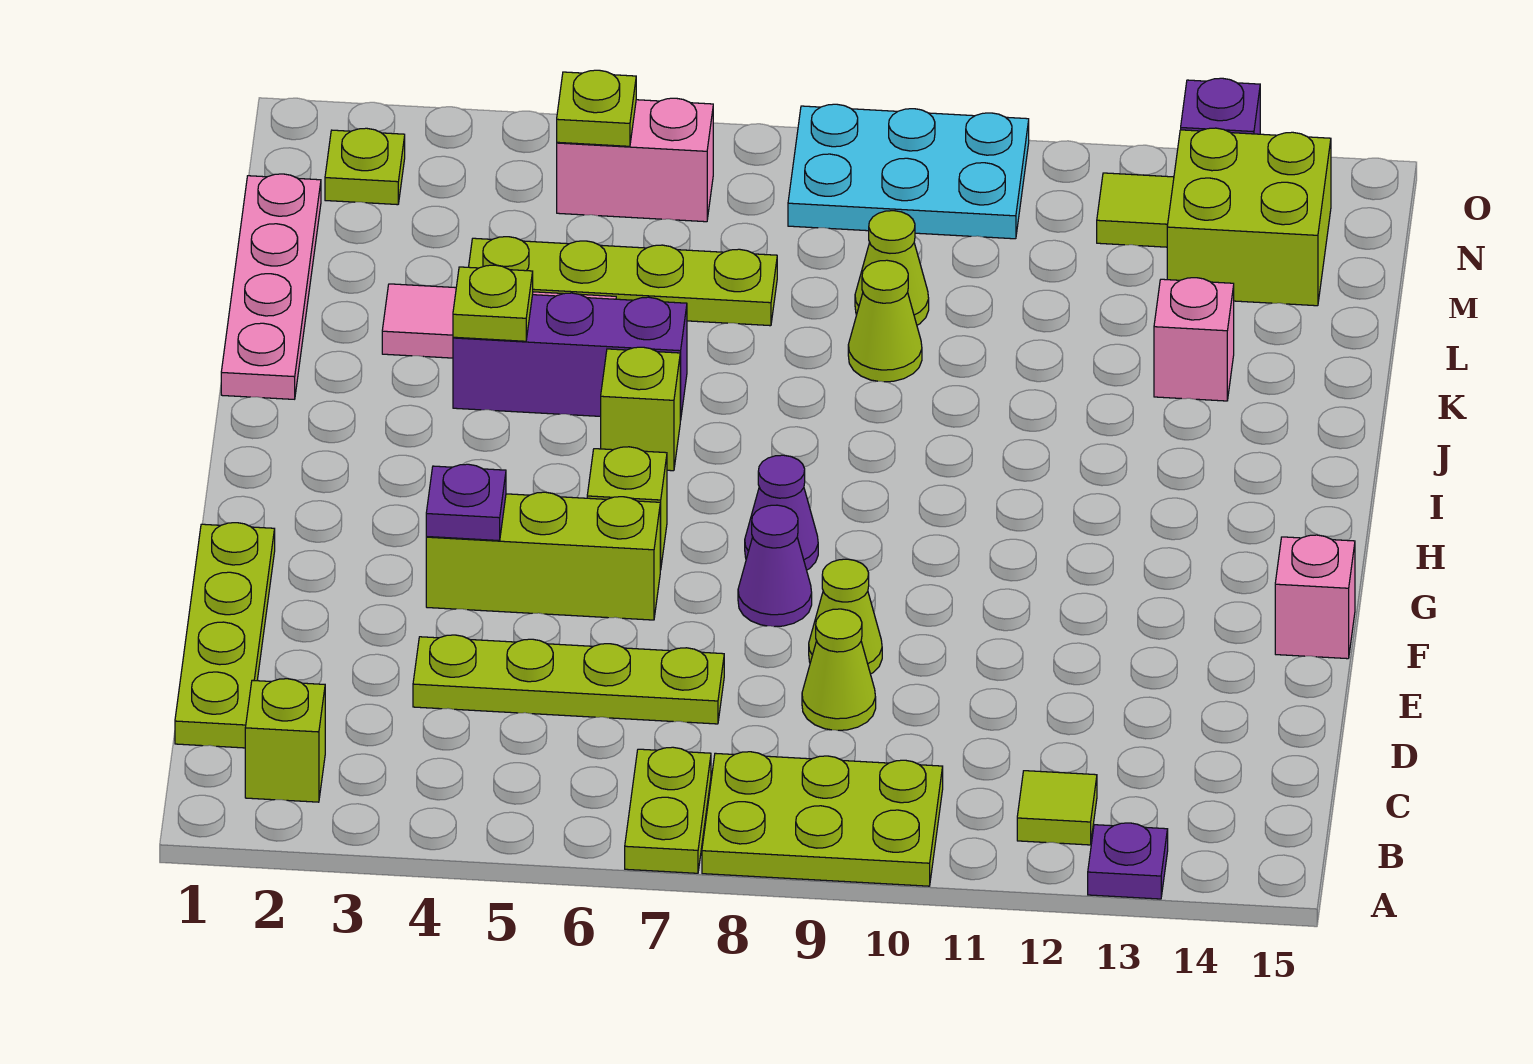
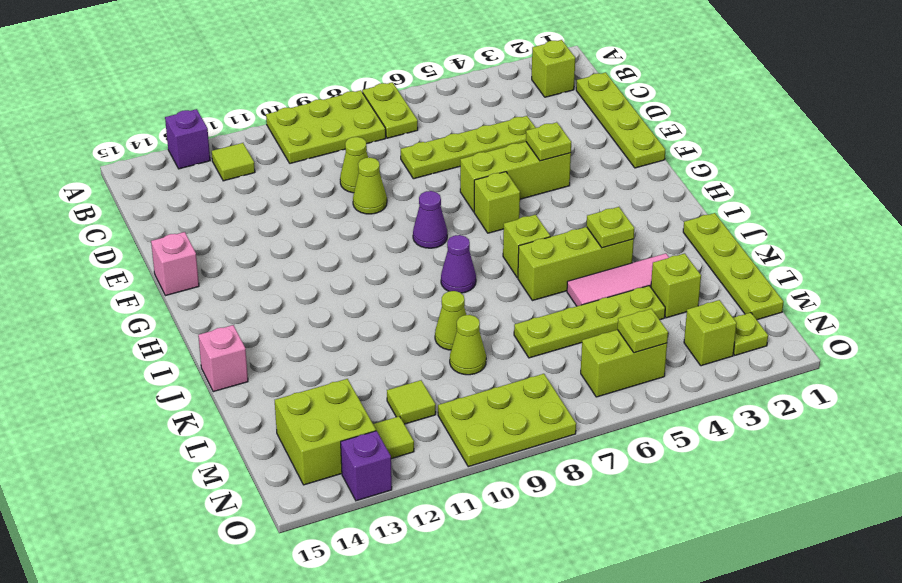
purple plate A13 level 1 -> purple brick A13 level 1
purple plate F4 level 2 -> lime plate F4 level 2
purple cone F8 level 1 -> purple cone I8 level 1
pink plate J1:M1 level 1 -> lime plate J1:M1 level 1
purple brick J4:J6 level 1 -> lime brick J4:J6 level 1
pink brick K13 level 1 -> pink brick J15 level 1
none -> lime brick L3 level 1
none -> lime tile M11 level 1
none -> lime brick N3 level 1
pink brick N5:N6 level 1 -> lime brick N5:N6 level 1
cyan plate N8:O10 level 1 -> lime plate N8:O10 level 1

